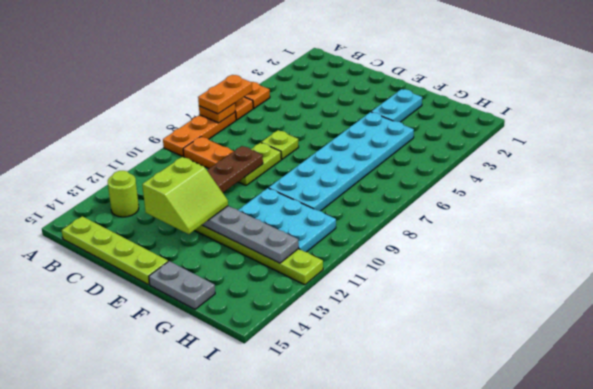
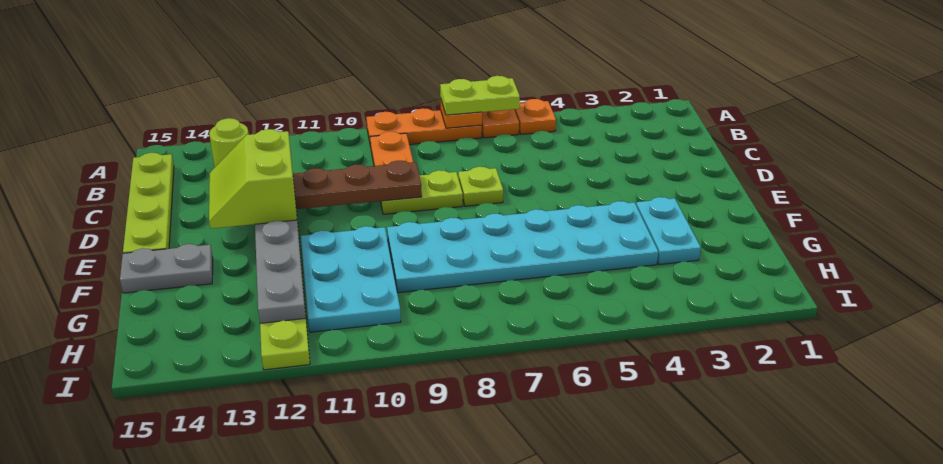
orange plate A6:A7 level 3 -> lime plate A6:A7 level 3
lime slope D12:E13 level 3 top D -> lime slope D12:E13 level 3 top 12
cyan plate F2:F3 level 1 -> cyan plate F3:G3 level 1
grey plate F15:G15 level 1 -> grey plate F14:F15 level 1

